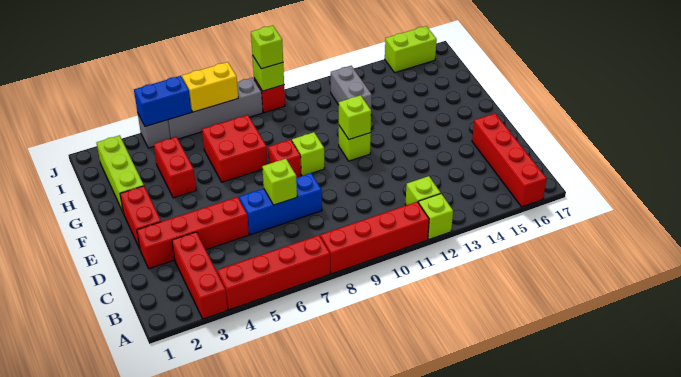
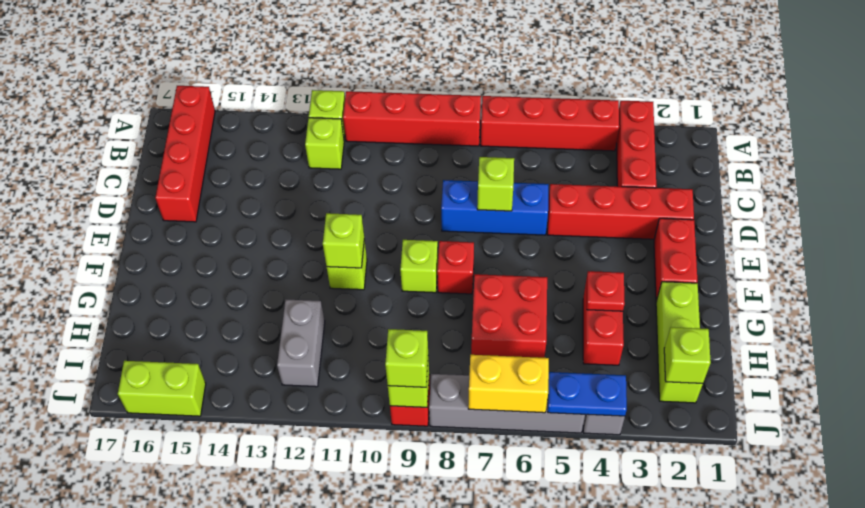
none -> red plate G4 level 2
none -> lime brick I2 level 2
blue brick J4:J5 level 2 -> blue plate J4:J5 level 2

